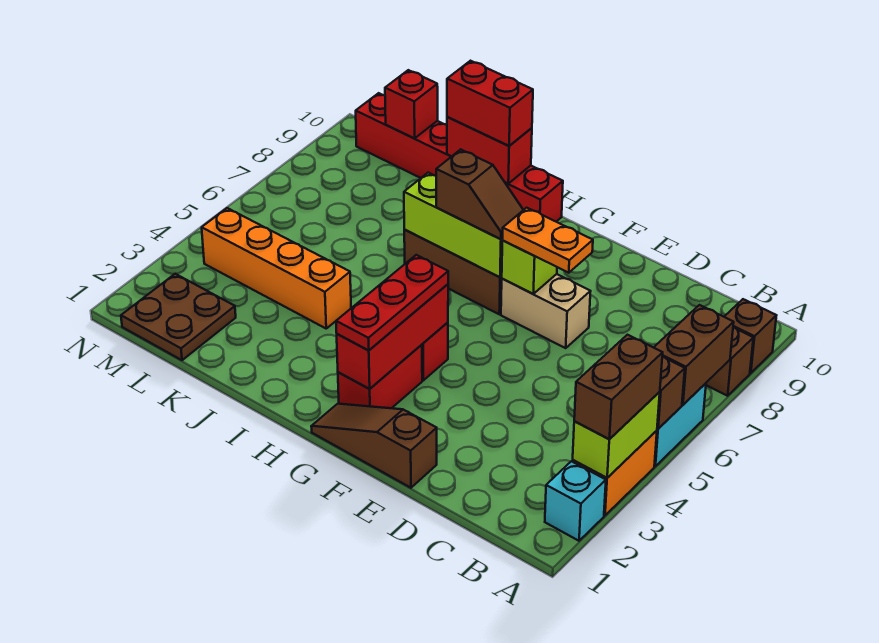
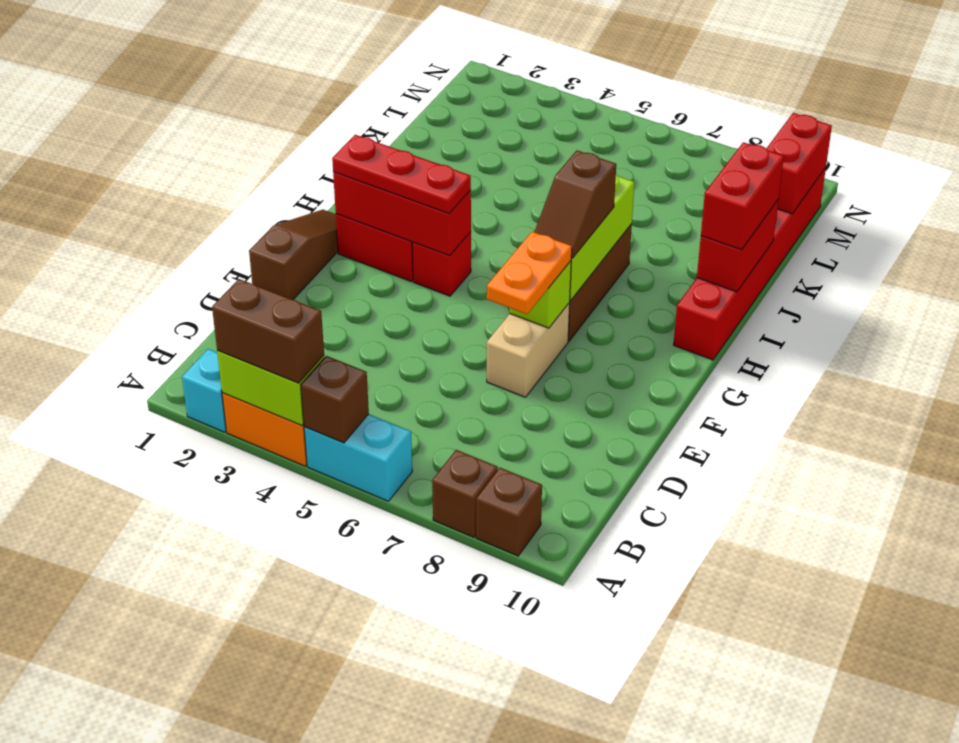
brown brick A6:A7 level 2 -> none
orange brick J4:M4 level 1 -> none
brown plate L1:M2 level 1 -> none
red brick L10 level 2 -> red brick L10:M10 level 2

